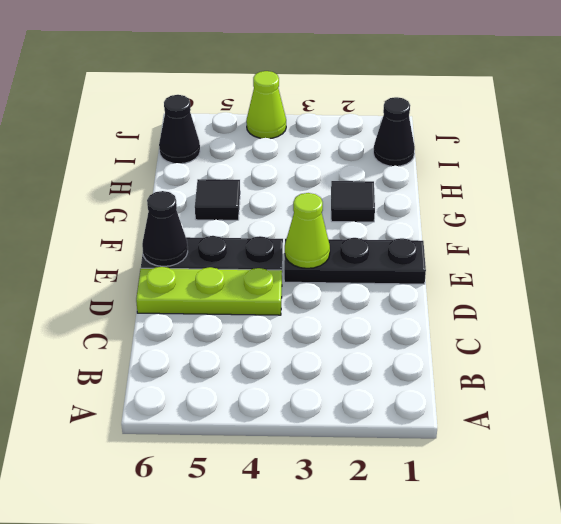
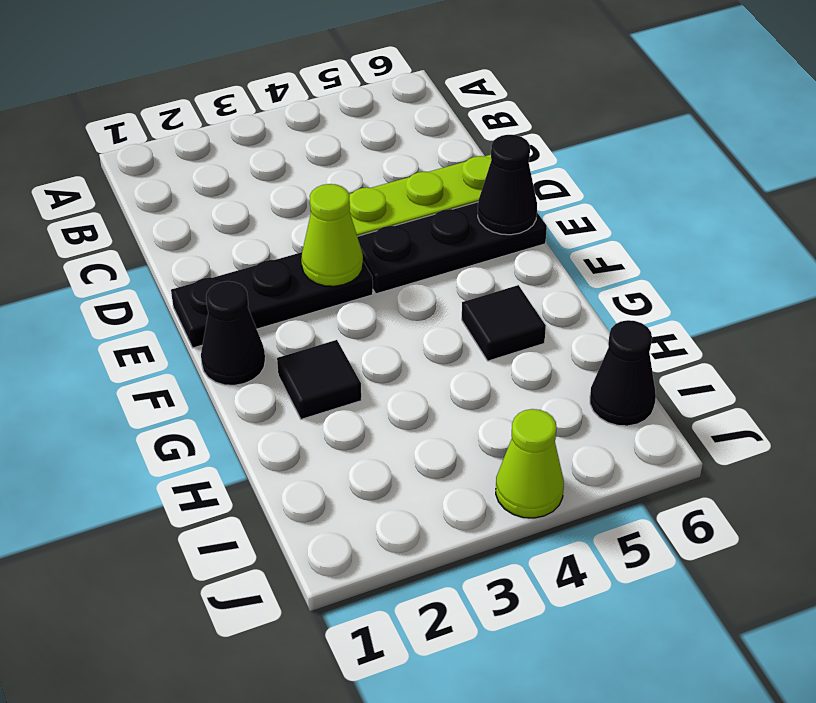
black cone I1 level 1 -> black cone F1 level 1

